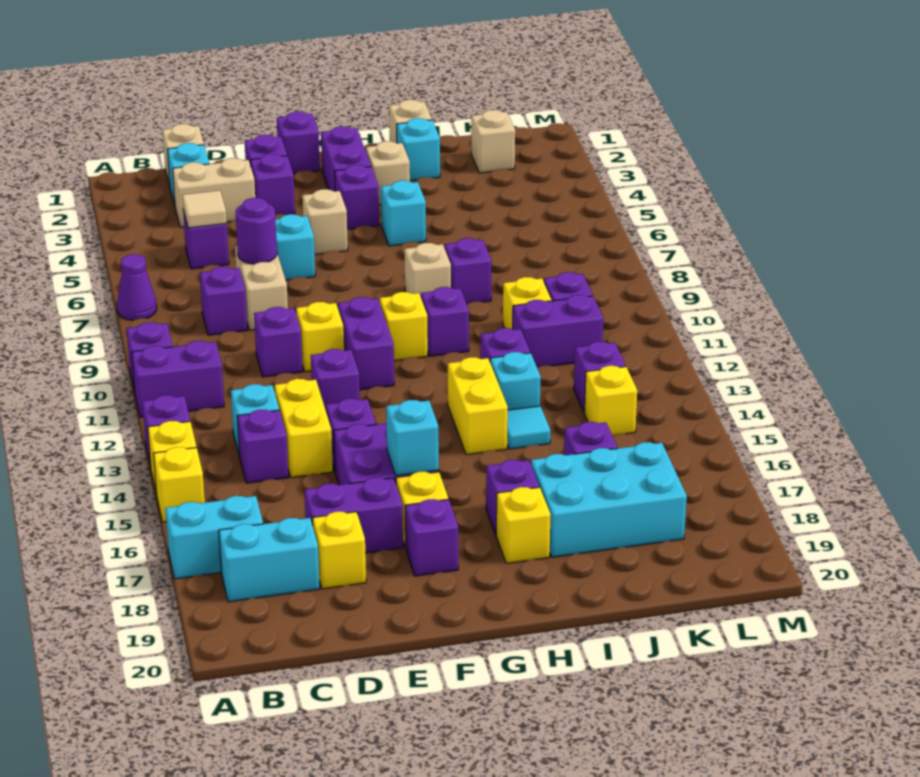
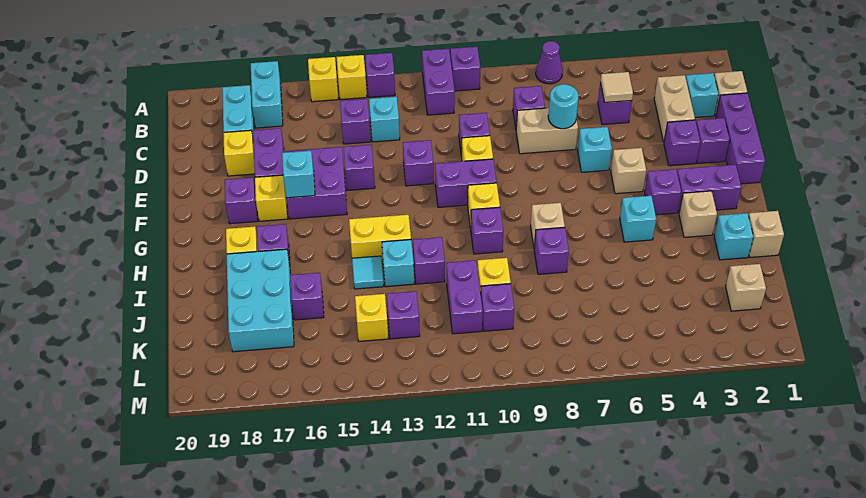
purple round brick D7 level 2 -> cyan round brick D7 level 2
yellow brick D13:D14 level 1 -> none
purple brick F1 level 1 -> purple brick D1:F1 level 1

